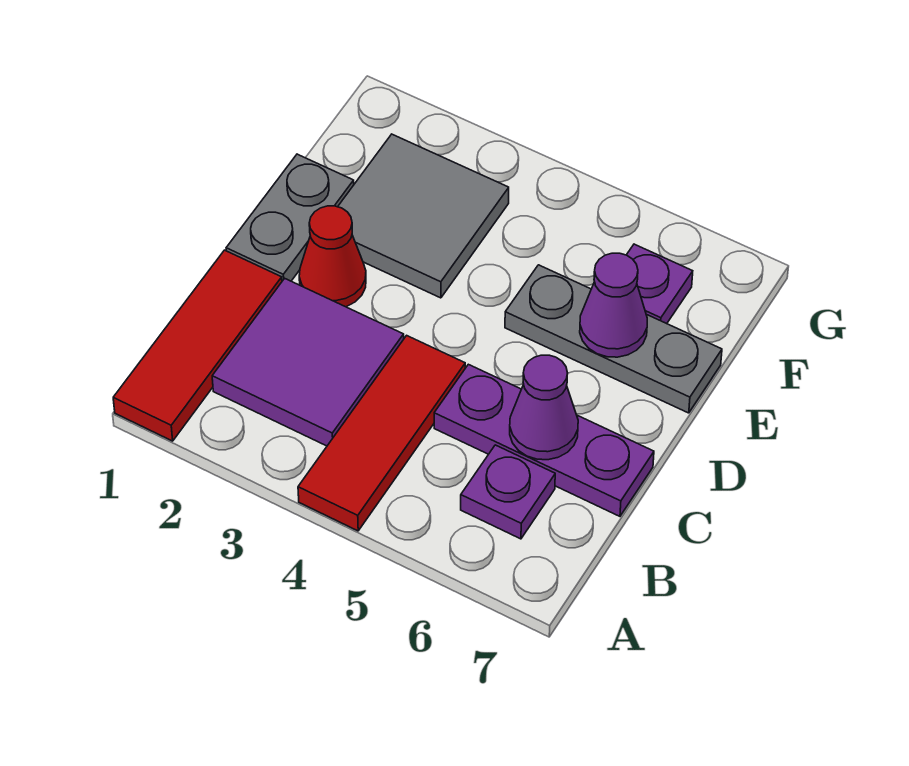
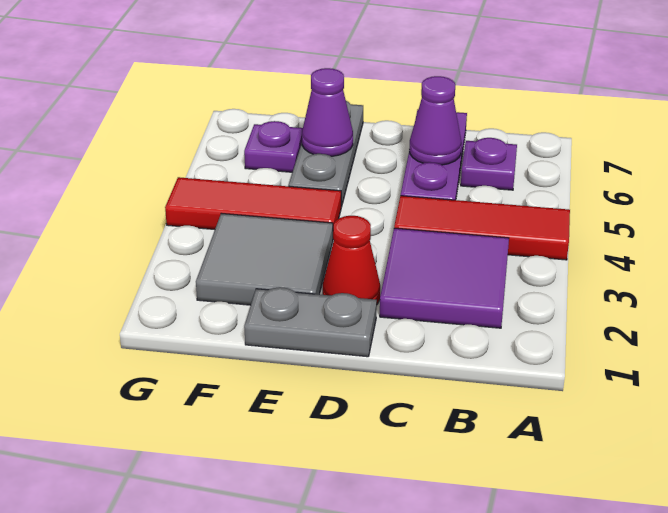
red tile A1:C1 level 1 -> red tile E4:G4 level 1

